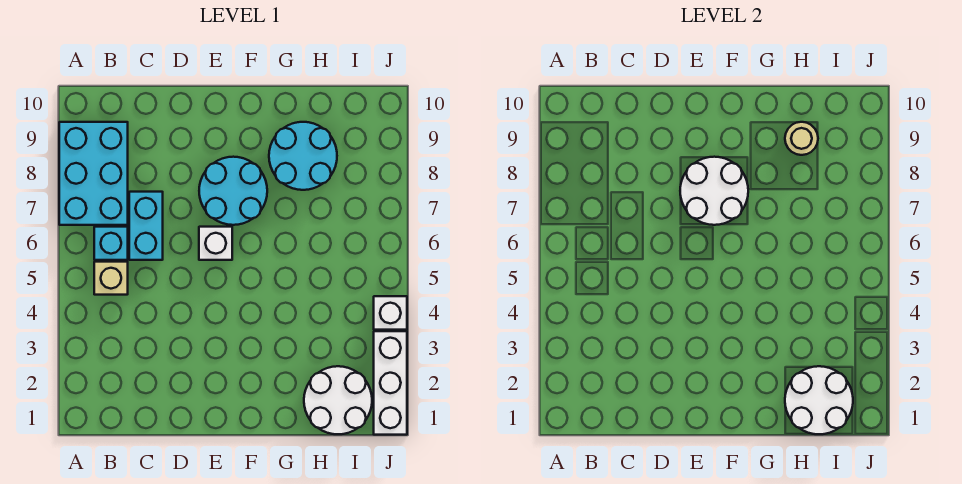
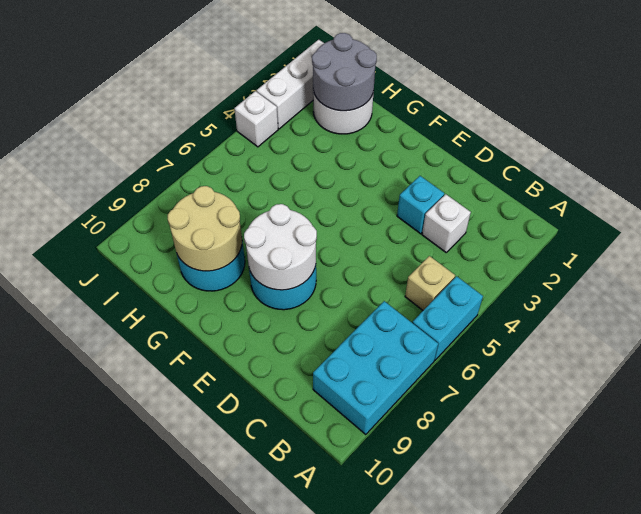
cyan brick B6 level 1 -> cyan brick D3 level 1
cyan brick C6:C7 level 1 -> cyan brick A5:A6 level 1
white brick E6 level 1 -> white brick C3 level 1
white round brick H1:I2 level 2 -> grey round brick H1:I2 level 2
tan round brick H9 level 2 -> tan round brick G8:H9 level 2

